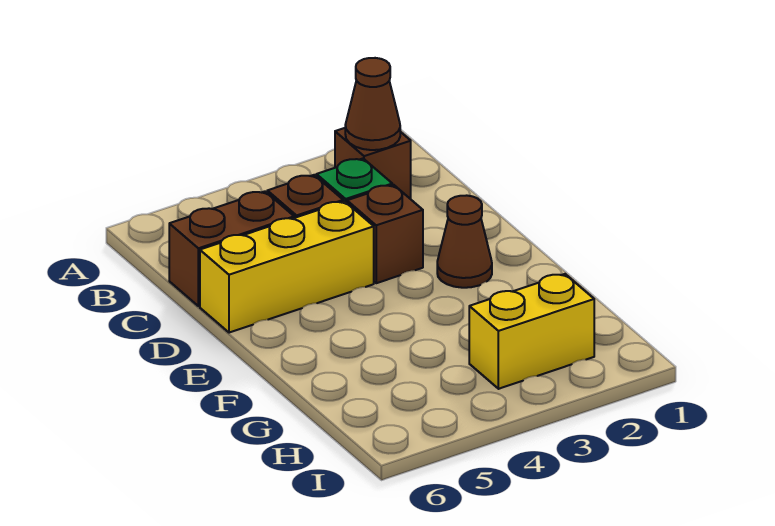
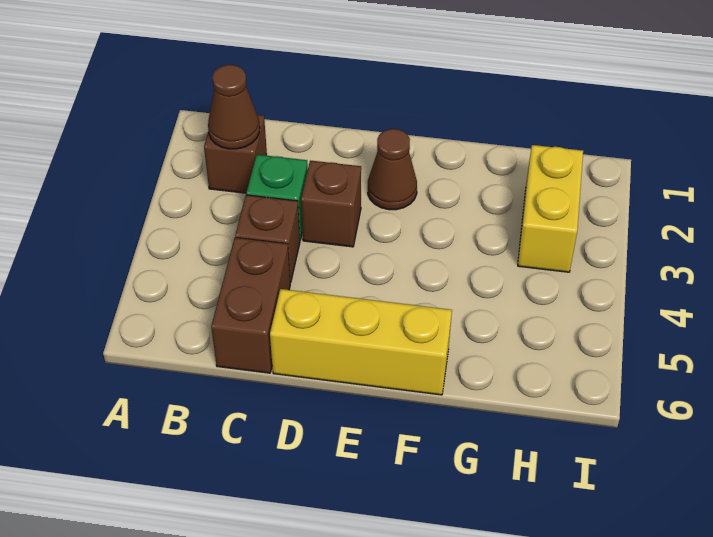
yellow brick D4:D6 level 1 -> yellow brick D6:F6 level 1

